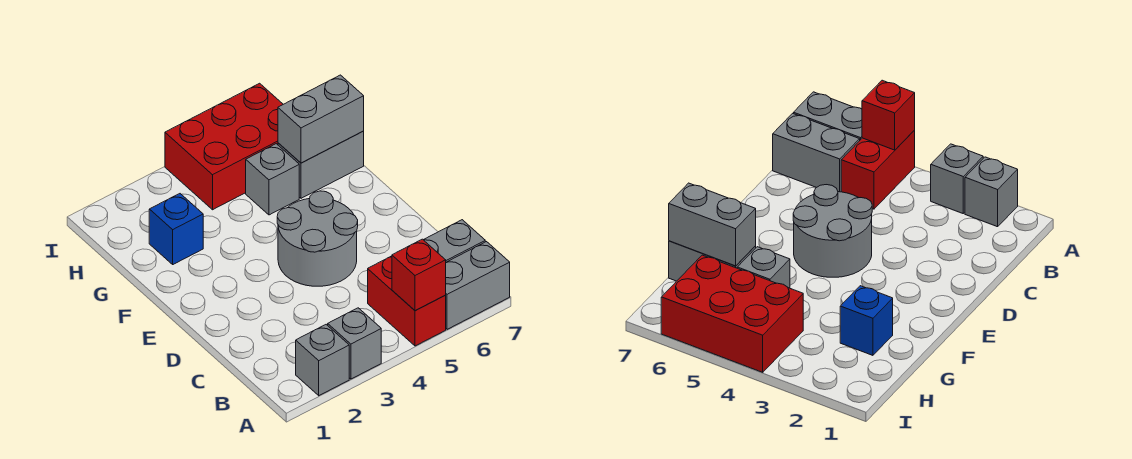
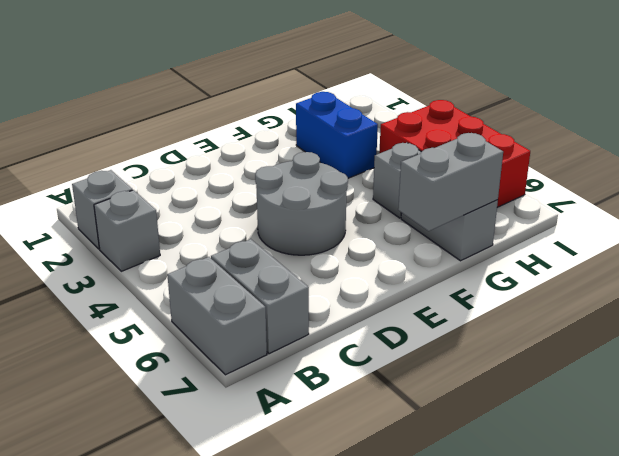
red brick A5:B5 level 1 -> none
red brick A5 level 2 -> none
blue brick G2 level 1 -> blue brick G2:G3 level 1
grey brick G6:G7 level 2 -> grey brick F7:G7 level 2

